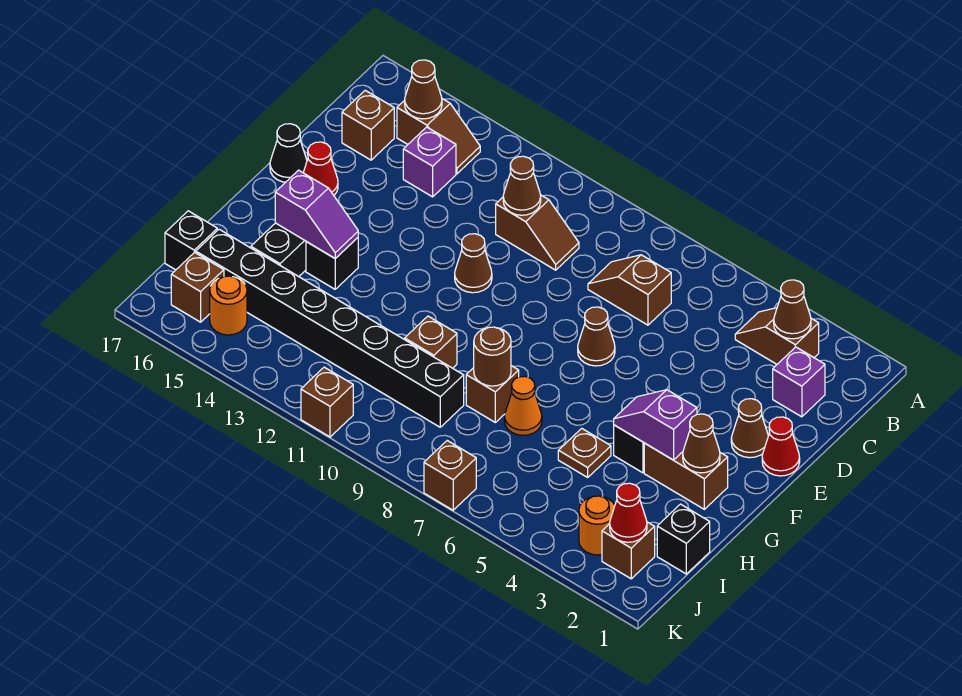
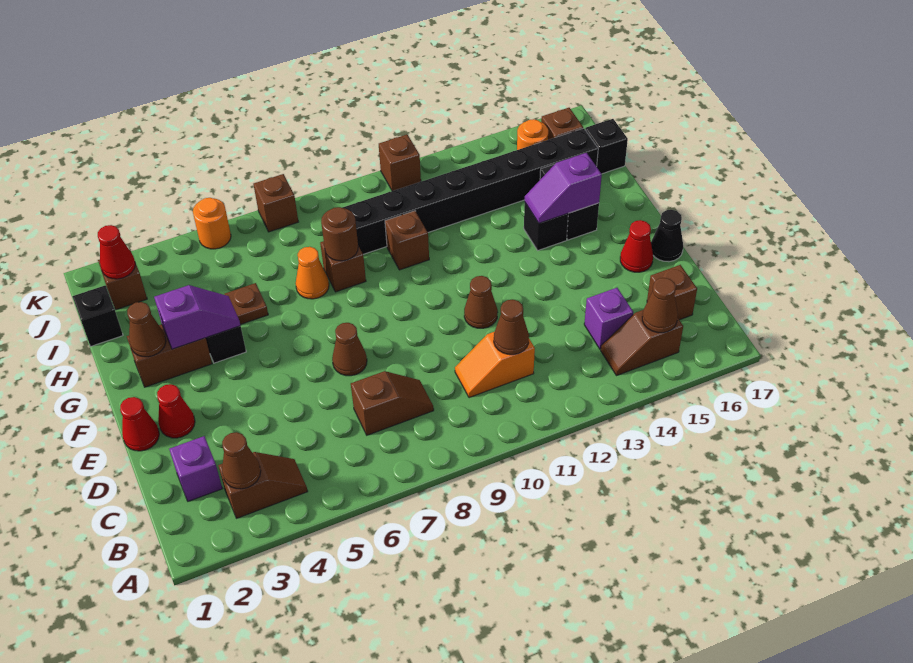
brown slope C10:C11 level 1 top 11 -> orange slope C10:C11 level 1 top 11
brown cone E2 level 1 -> red cone E2 level 1
orange round brick J3 level 1 -> orange round brick K5 level 1

